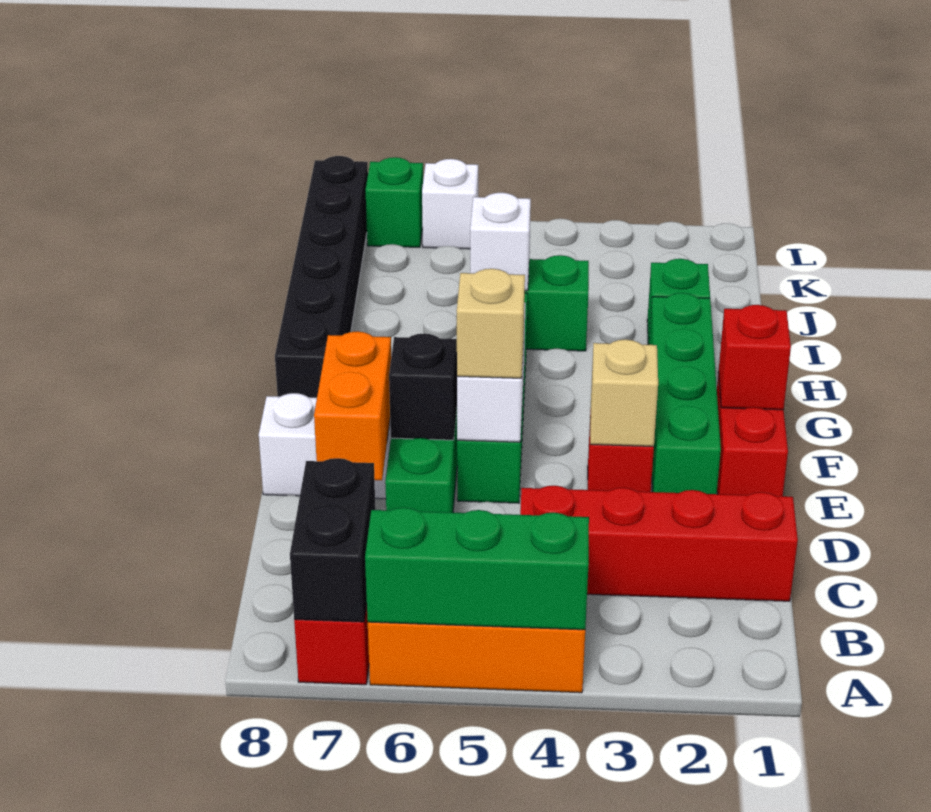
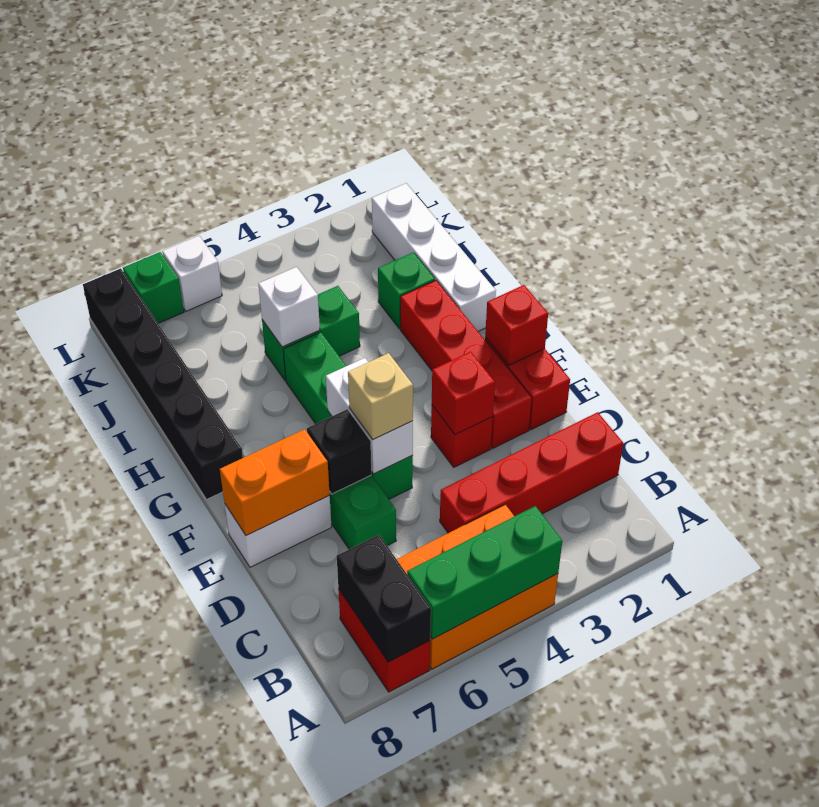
orange brick D7:E7 level 2 -> orange brick E7:E8 level 2
green brick E2:H2 level 1 -> red brick E2:H2 level 1
tan brick E3 level 2 -> red brick E3 level 2
none -> white brick H1:K1 level 1

